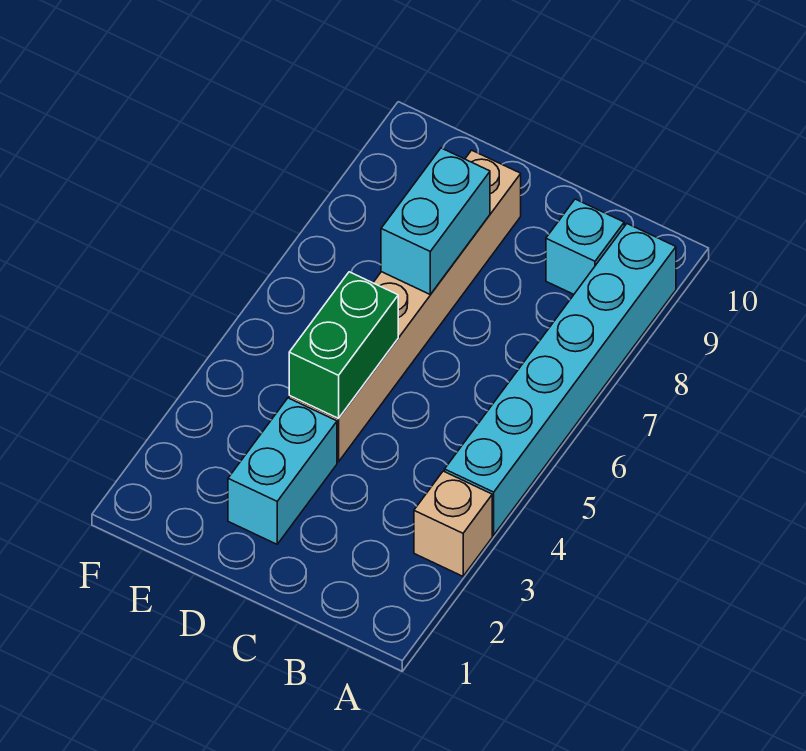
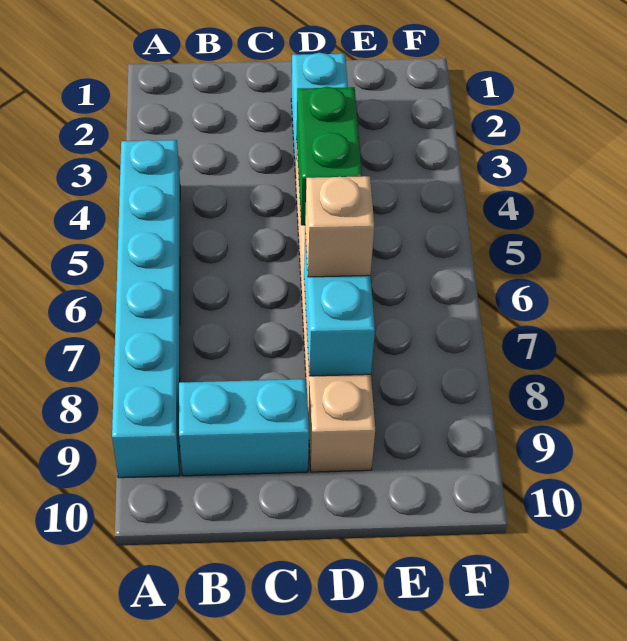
tan brick A3 level 1 -> tan brick D7 level 3
cyan brick B9 level 1 -> cyan brick B9:C9 level 1

